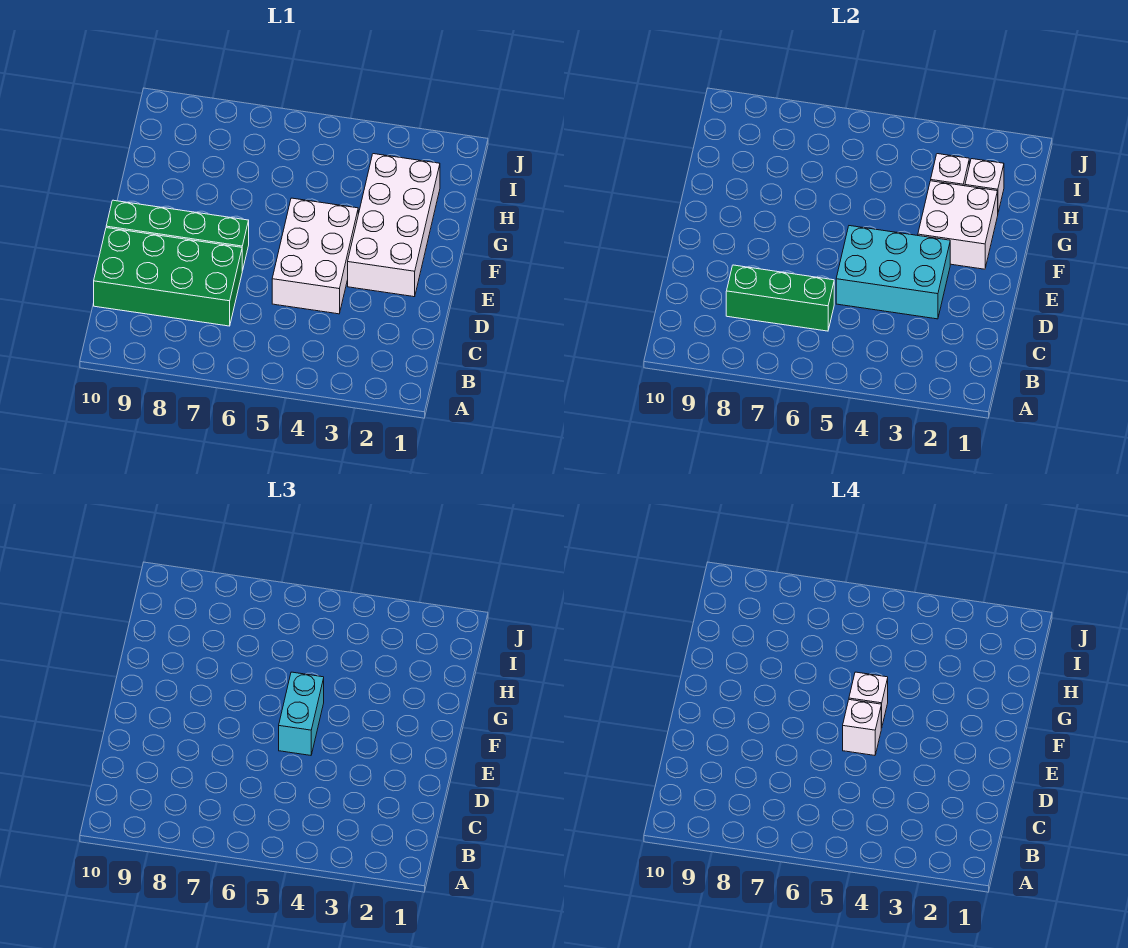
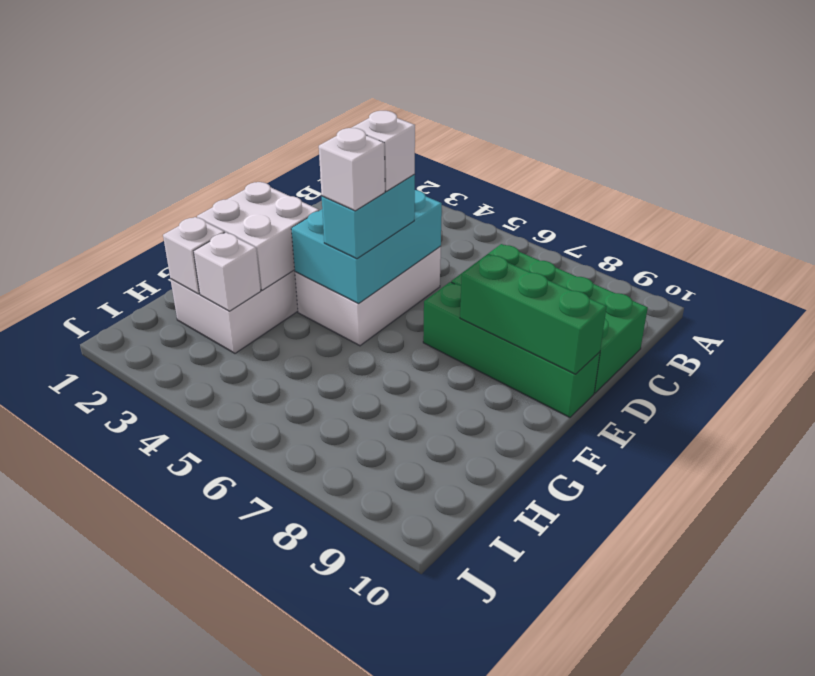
green brick C6:C8 level 2 -> green brick E8:E10 level 2
cyan brick D3:E5 level 2 -> cyan brick D4:F5 level 2

